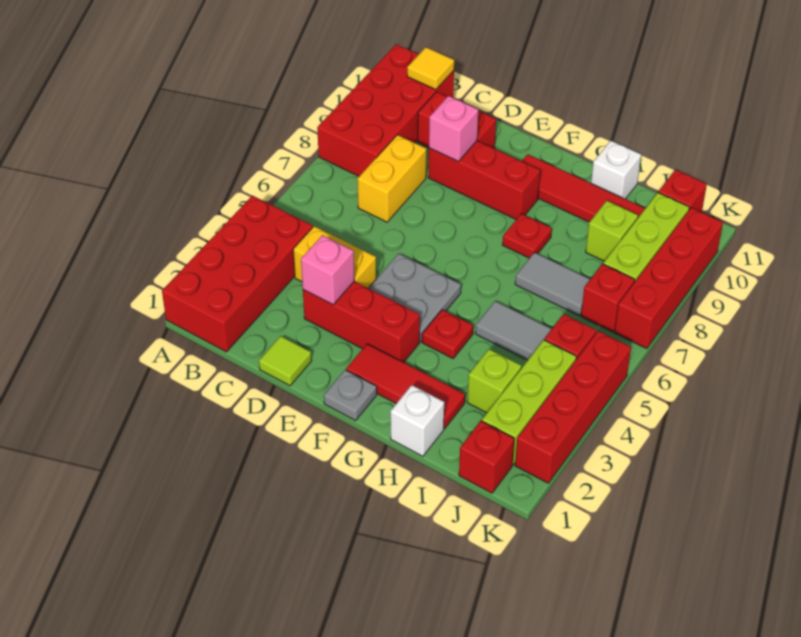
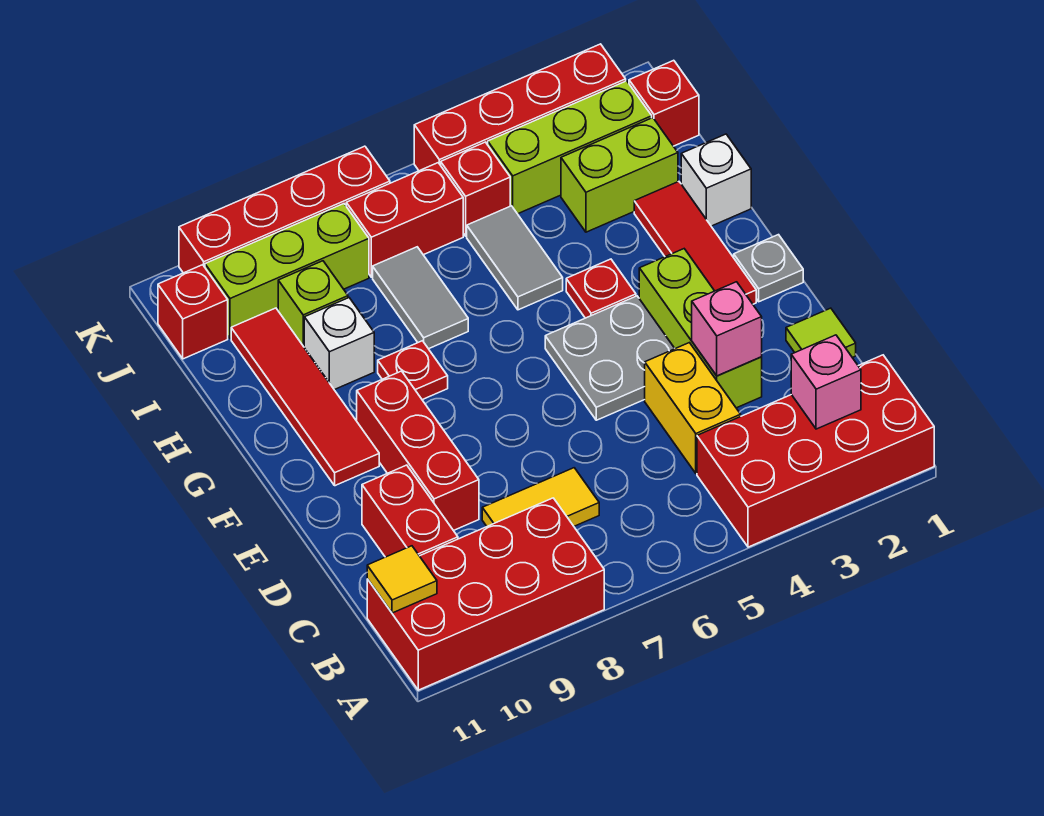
yellow brick C7:C8 level 1 -> yellow tile C7:C8 level 1
red brick D3:F3 level 1 -> lime brick D3:F3 level 1
pink brick D9 level 2 -> pink brick B2 level 2
white brick H11 level 1 -> white brick H9 level 1
lime brick I3 level 1 -> lime brick I2:I3 level 1
red brick J7 level 1 -> red brick J6:J7 level 1

